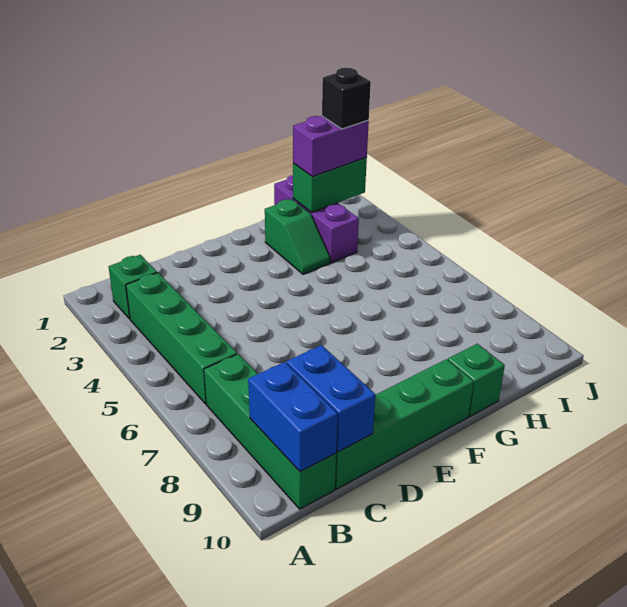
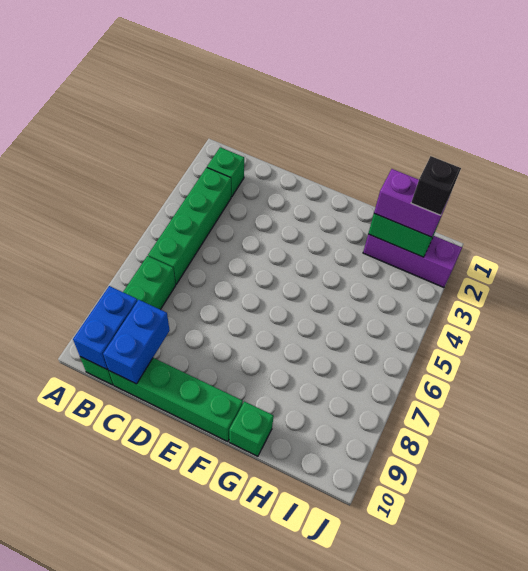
green slope G2:G3 level 1 top 2 -> none
purple brick H1:H3 level 1 -> purple brick H2:J2 level 1

